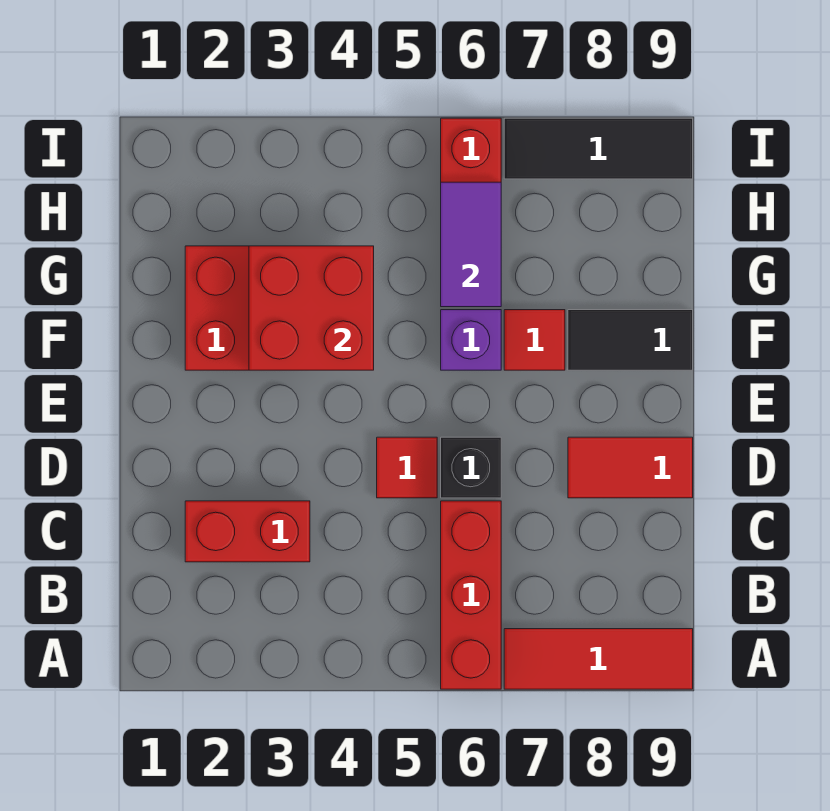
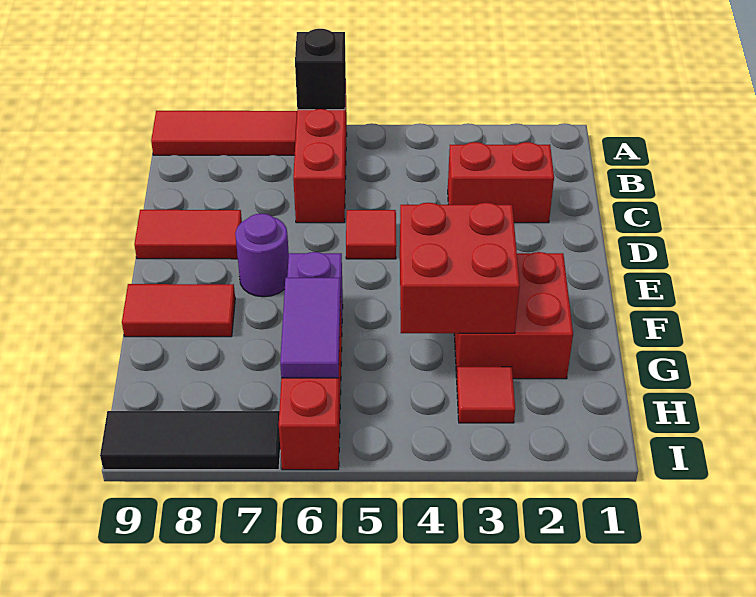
black brick D6 level 1 -> black brick A6 level 2
none -> purple round brick E7 level 1
red tile F7 level 1 -> red tile H3 level 1
black tile F8:F9 level 1 -> red tile F8:F9 level 1

